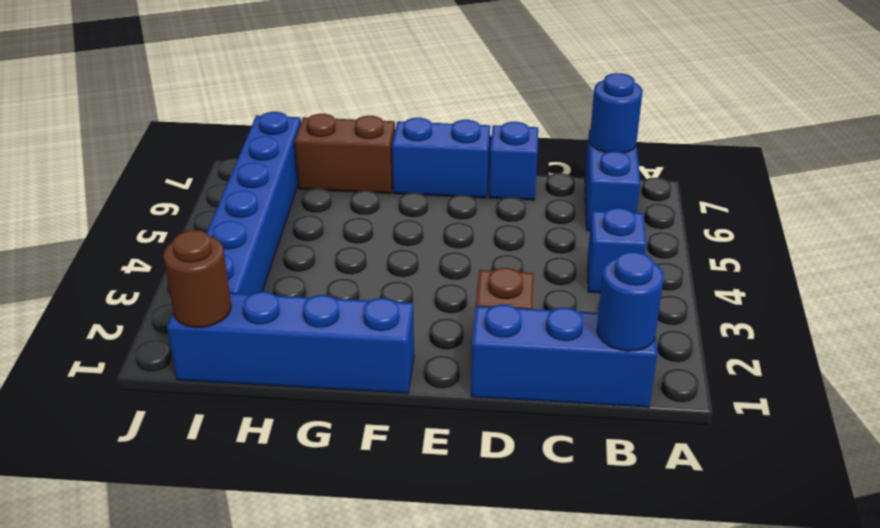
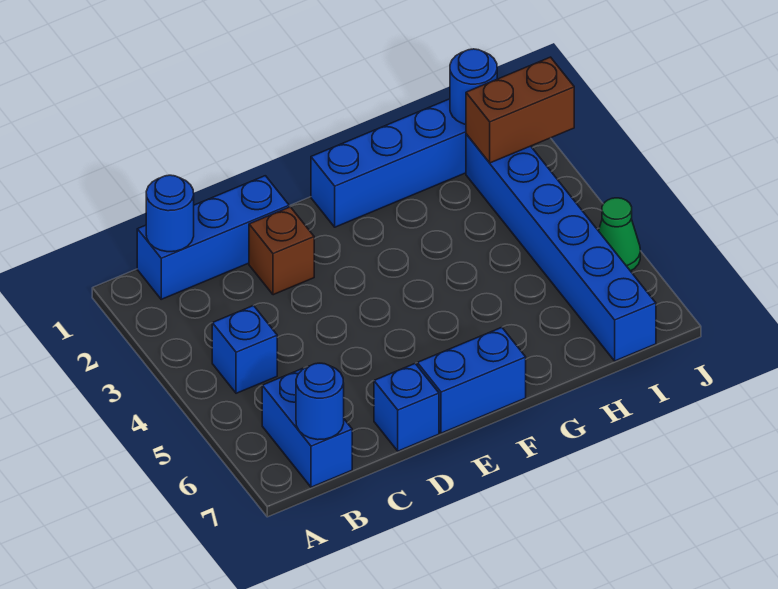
brown brick G7:H7 level 1 -> brown brick I2:J2 level 2
brown round brick I1 level 2 -> blue round brick I1 level 2
none -> green cone J5 level 1

